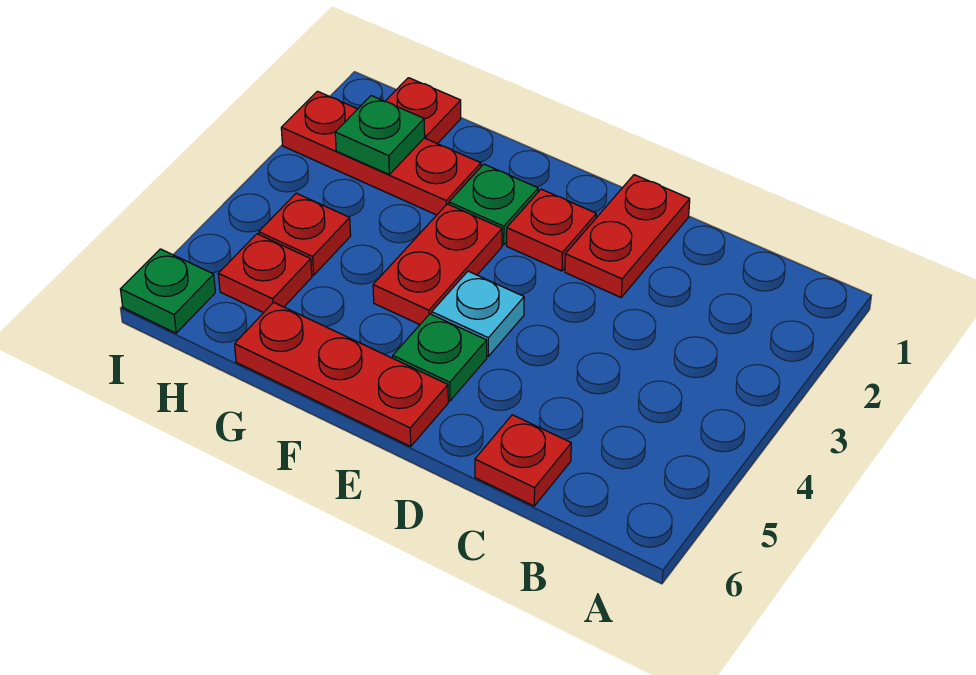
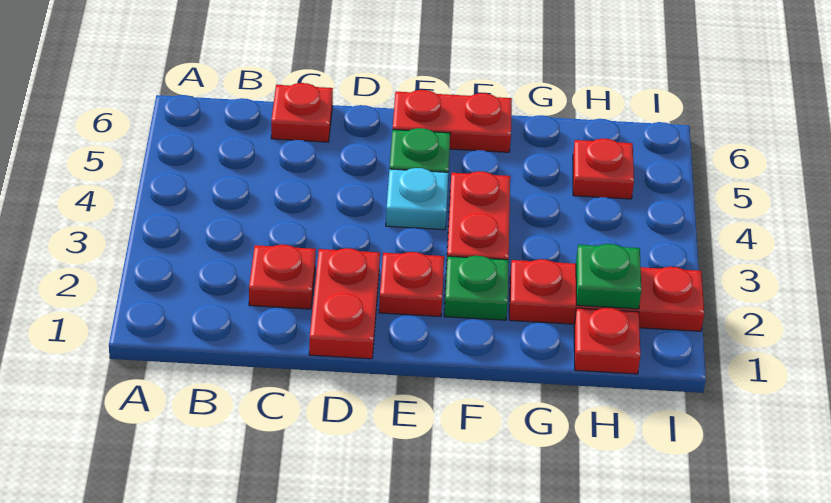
red plate E6:G6 level 1 -> red plate E6:F6 level 1
red plate H4 level 1 -> red plate C2 level 1
green plate I6 level 1 -> none

